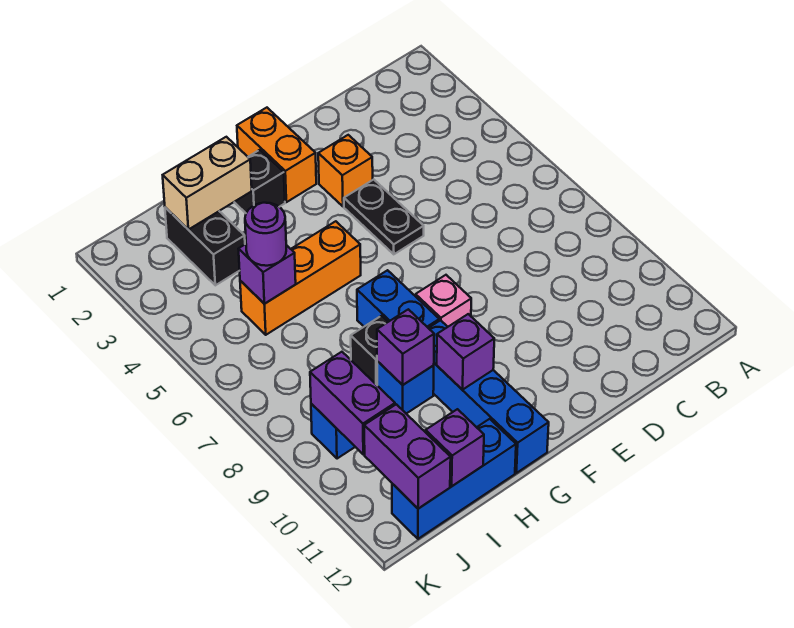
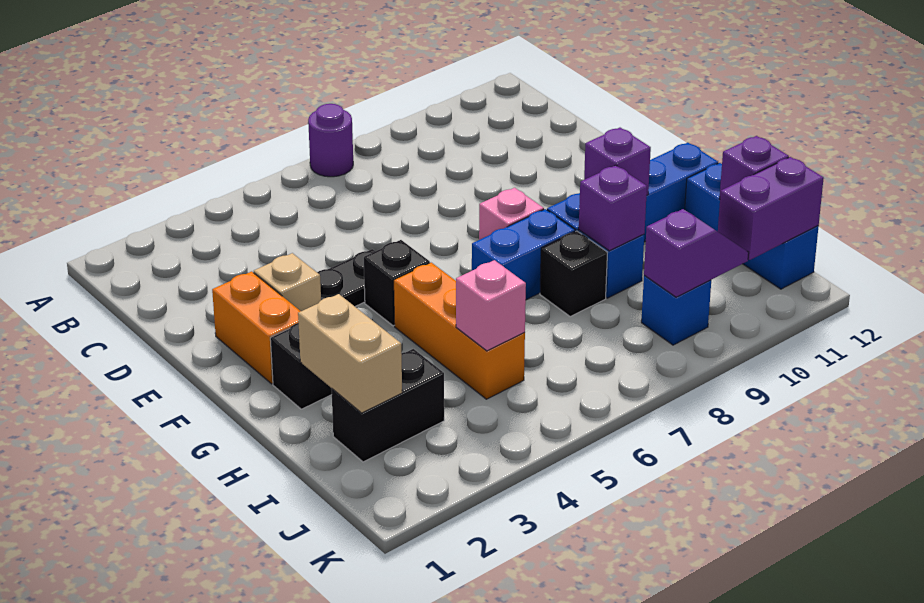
orange brick E3 level 1 -> tan brick E3 level 1
orange brick F1:F2 level 1 -> orange brick E2:F2 level 1
none -> black brick F5 level 1
purple brick I5 level 2 -> pink brick I5 level 2
purple round brick I5 level 3 -> purple round brick A7 level 1
purple brick J9:J10 level 2 -> purple slope J9:J10 level 2 top 9

